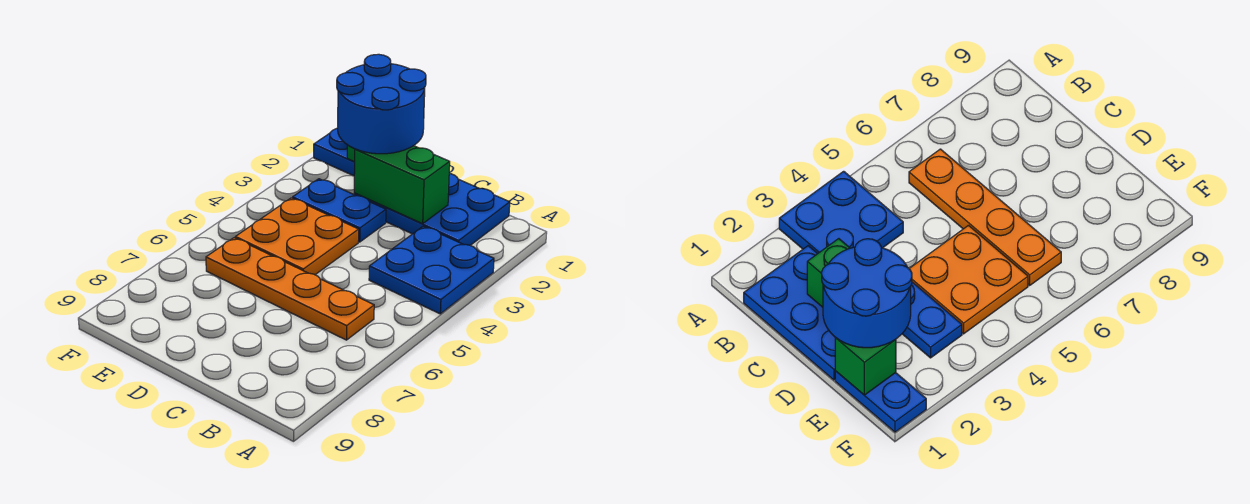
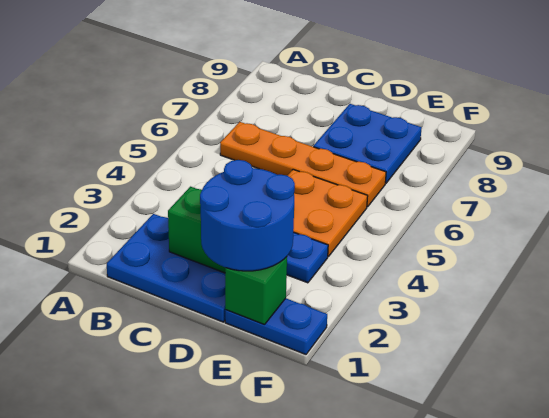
blue plate A3:B4 level 1 -> blue plate D7:E8 level 1

